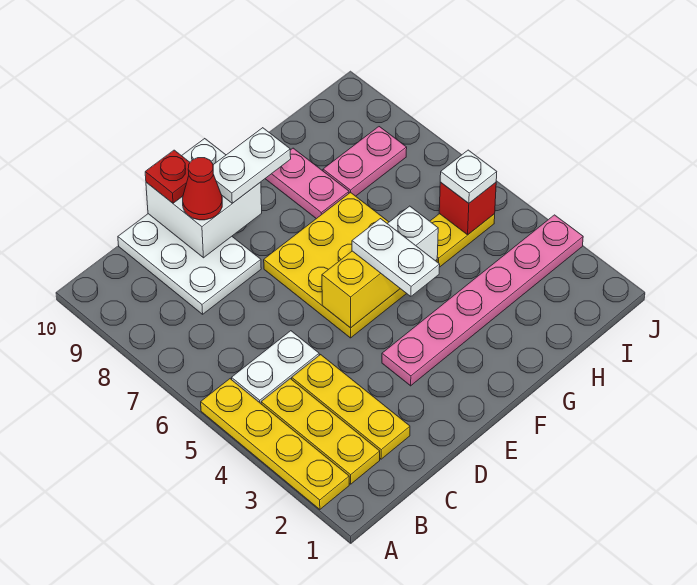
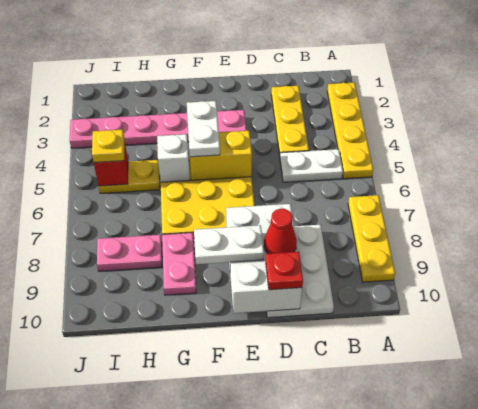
yellow plate B2:B4 level 1 -> yellow plate A7:A9 level 1
white brick D9:E10 level 2 -> white brick D8:E10 level 2
white plate I5 level 3 -> yellow plate I5 level 3

